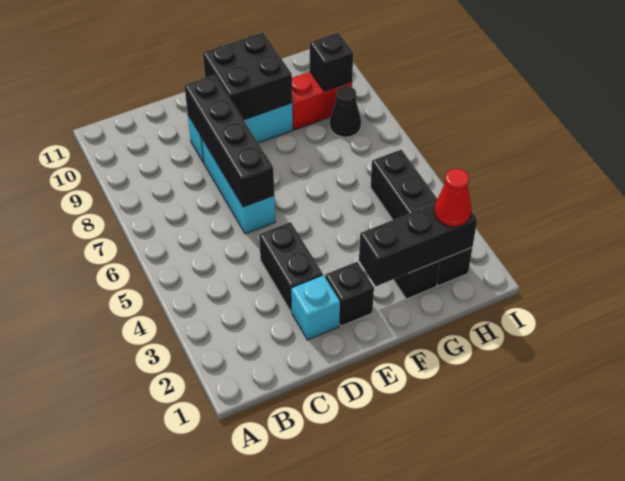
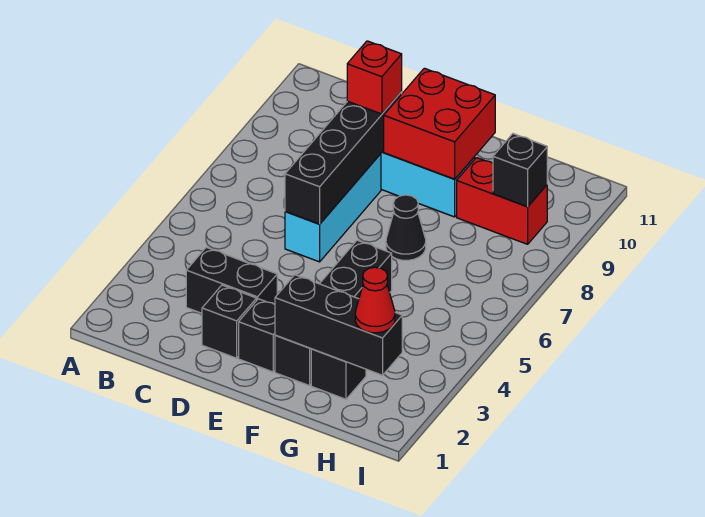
cyan brick D2 level 1 -> black brick D2 level 1
black brick D3:D4 level 1 -> black brick C3:D3 level 1
none -> red brick D9 level 3
black brick E9:F10 level 2 -> red brick E9:F10 level 2
black brick H2:H5 level 1 -> black brick F2:F5 level 1
black cone H8 level 1 -> black cone F7 level 1

